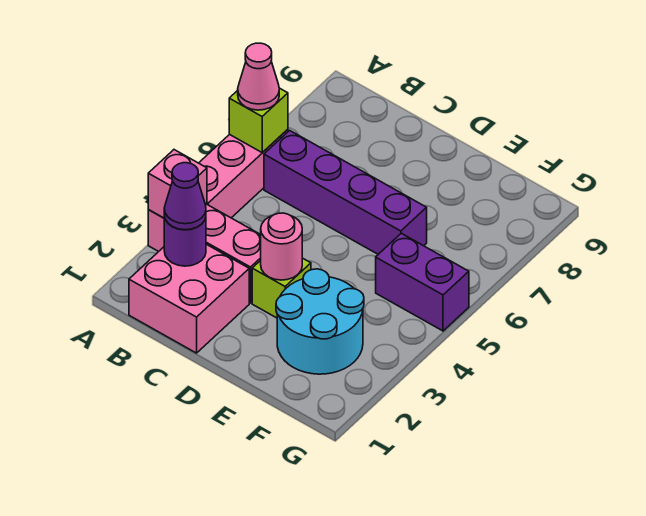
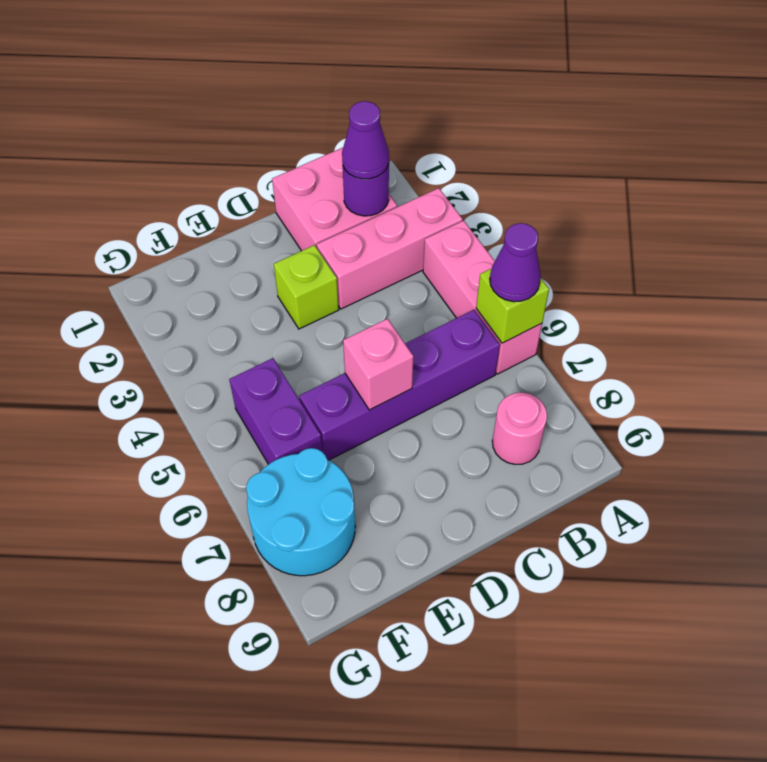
pink brick A3 level 2 -> pink brick D6 level 2
pink cone A6 level 3 -> purple cone A6 level 3
pink round brick D3 level 2 -> pink round brick B8 level 1
cyan round brick E2:F3 level 1 -> cyan round brick F7:G8 level 1
purple brick F5:G5 level 1 -> purple brick F5:F6 level 1

